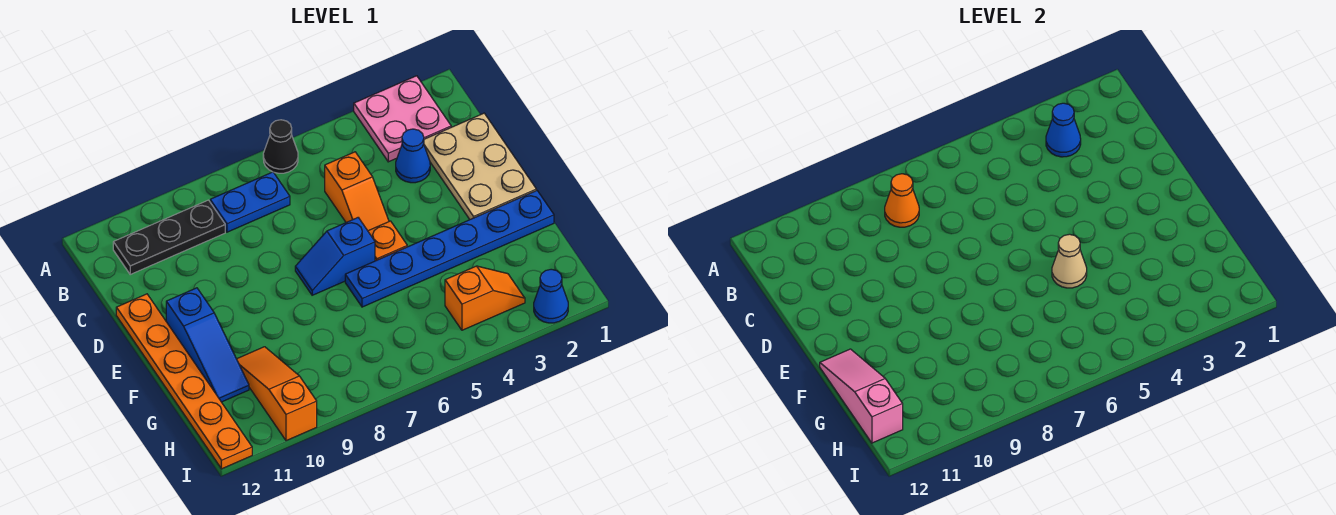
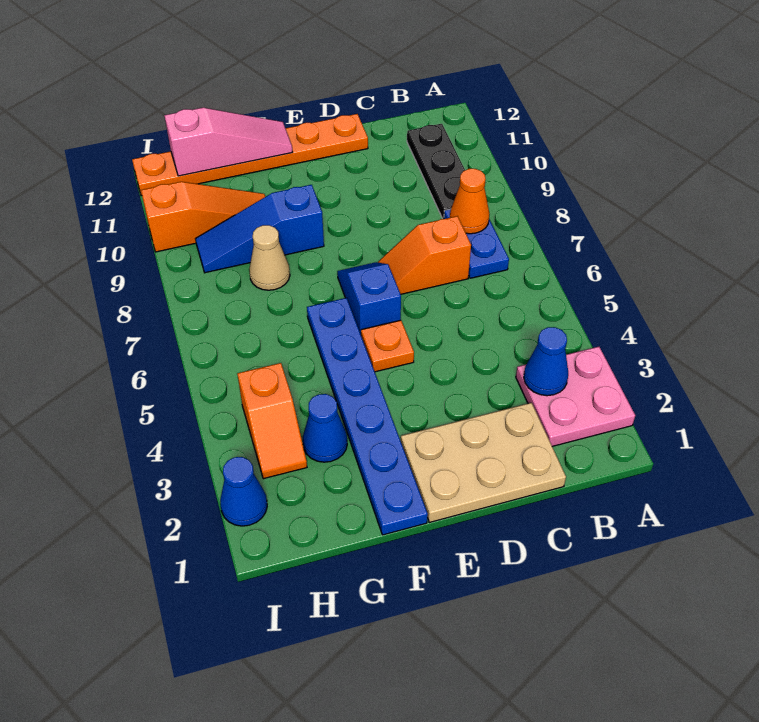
black cone A6 level 1 -> none
blue cone C3 level 1 -> blue cone G3 level 1
orange slope C5:D5 level 1 top C -> orange slope C7:D7 level 1 top C
blue slope E11:G11 level 1 top E -> blue slope F9:H9 level 1 top F
tan cone F5 level 2 -> tan cone G8 level 1

